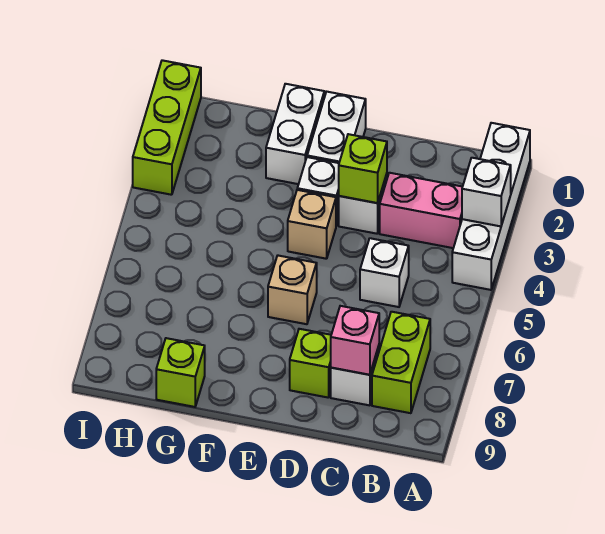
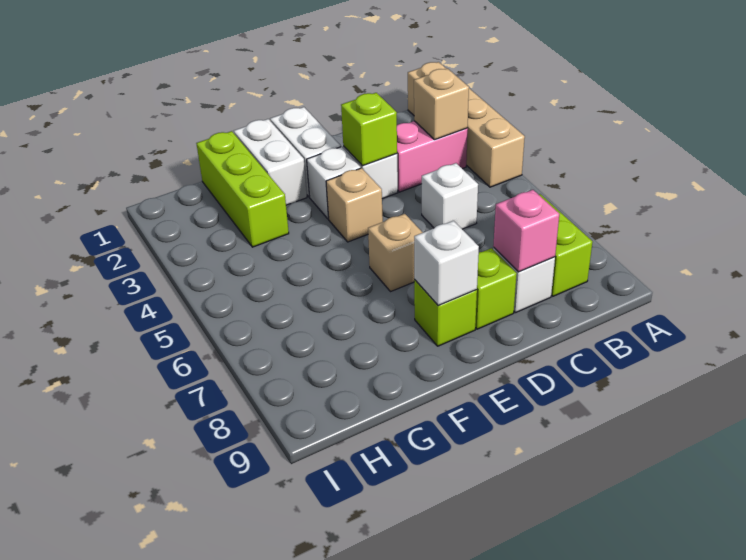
white brick A1:A4 level 1 -> tan brick A1:A4 level 1
white brick A3 level 2 -> white brick E8 level 2
none -> tan brick B3 level 2
lime brick G9 level 1 -> lime brick E8 level 1
lime brick I1:I3 level 1 -> lime brick G1:G3 level 1

